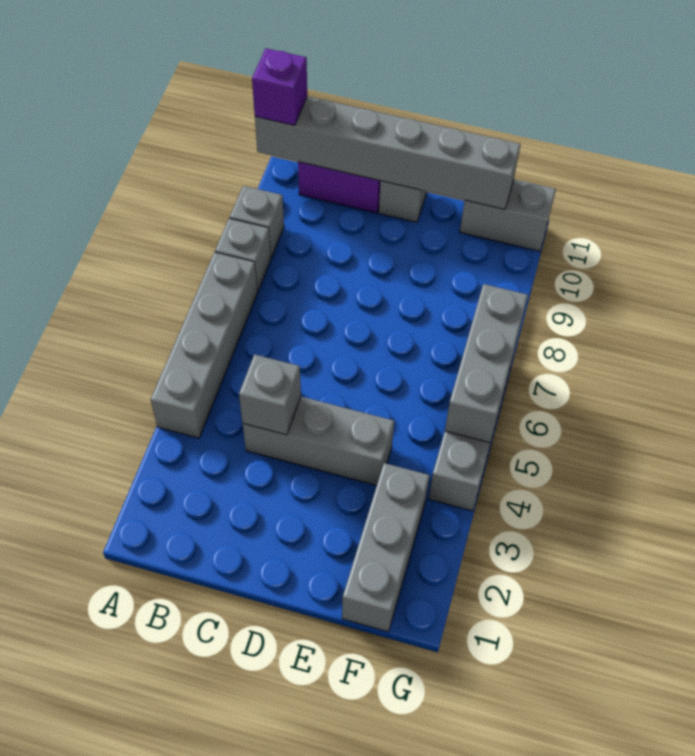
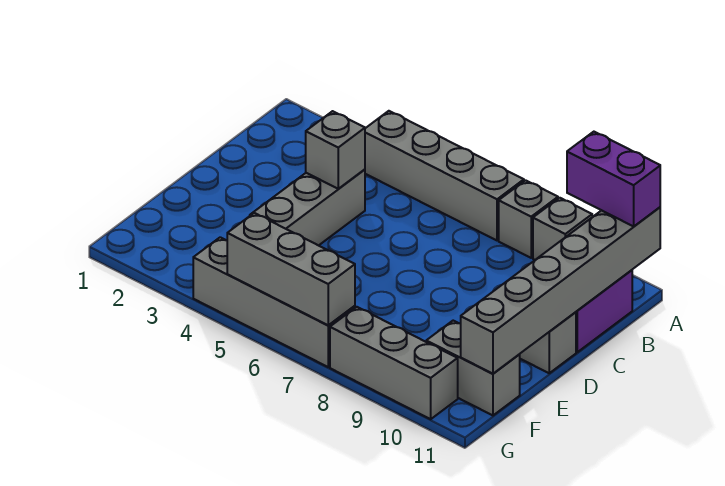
purple brick A11 level 3 -> purple brick A10:A11 level 3
grey brick F1:F3 level 1 -> grey brick G8:G10 level 1
grey brick F11:G11 level 1 -> grey brick F10:F11 level 1

